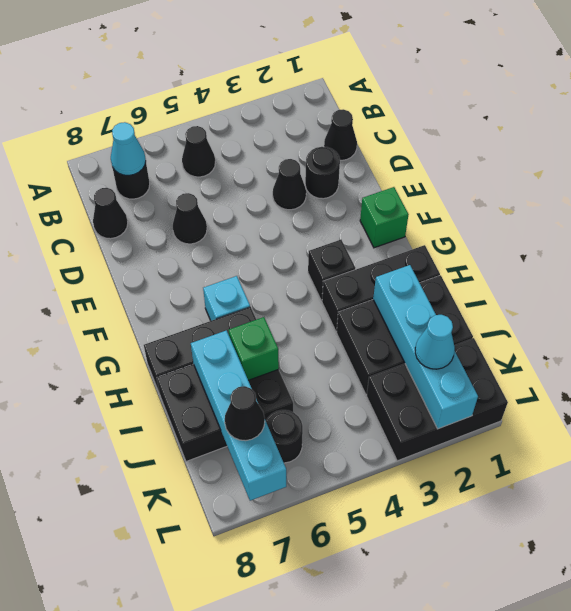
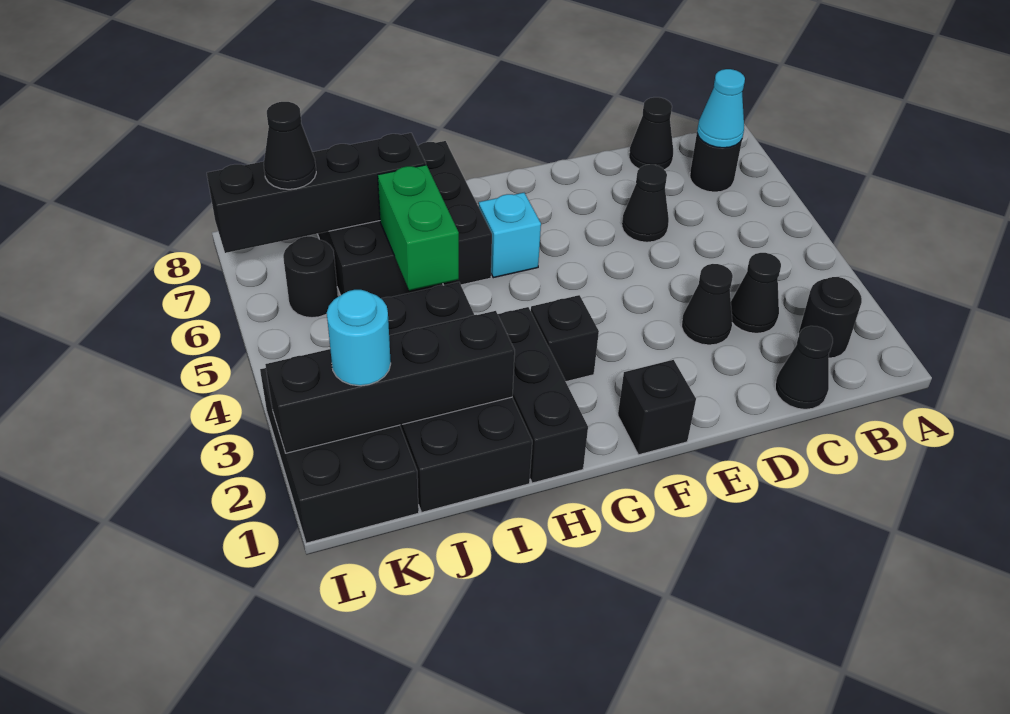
black cone B5 level 1 -> black cone C3 level 1
black round brick D2 level 1 -> black round brick B2 level 1
green brick F1 level 1 -> black brick F1 level 1
black brick I1:J3 level 1 -> black brick I1:J4 level 1
cyan brick I2:L2 level 2 -> black brick I2:L2 level 2
green brick I6 level 2 -> green brick I5:I6 level 2
cyan brick I7:L7 level 2 -> black brick I7:L7 level 2
cyan cone K2 level 3 -> cyan round brick K2 level 3

